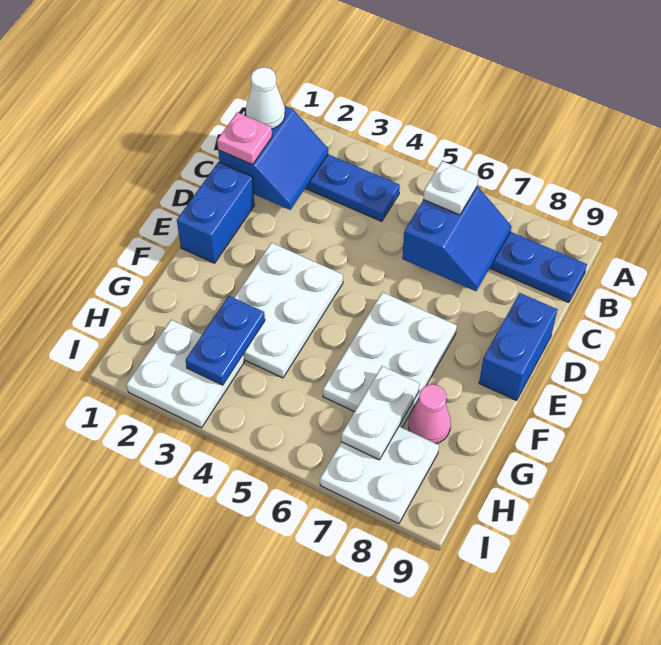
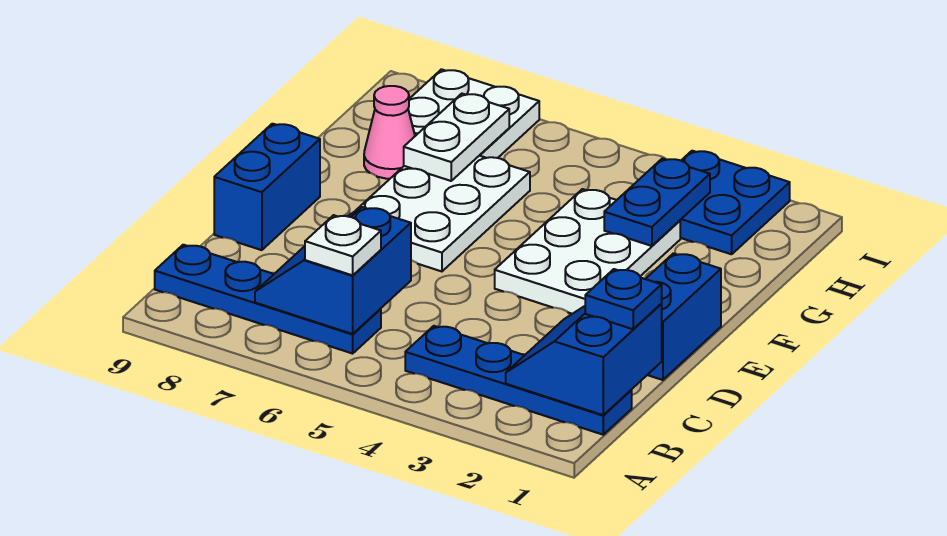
white cone B1 level 3 -> none
pink plate C1 level 3 -> blue plate C1 level 3
white plate H2:I3 level 1 -> blue plate H2:I3 level 1

